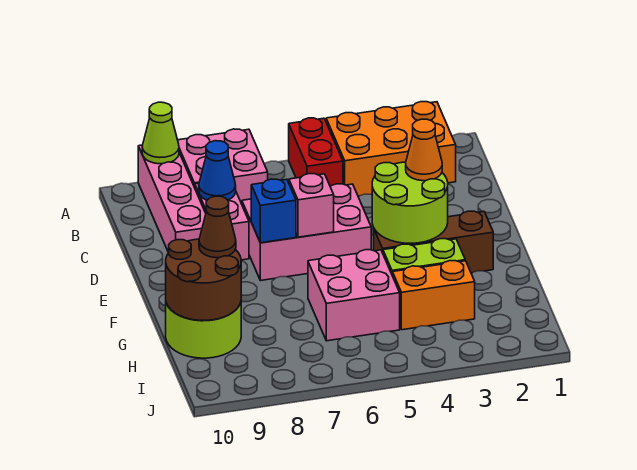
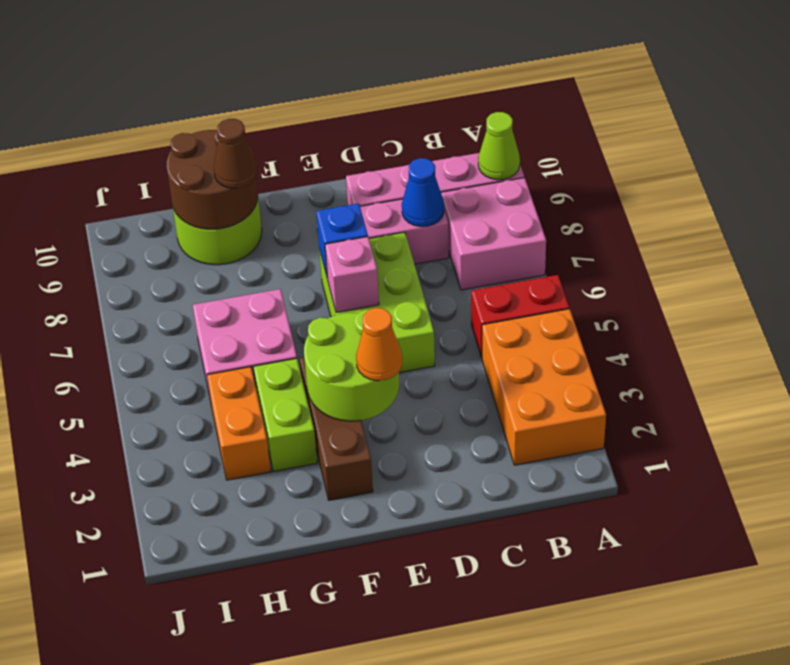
pink brick D5:E7 level 1 -> lime brick D5:E7 level 1

